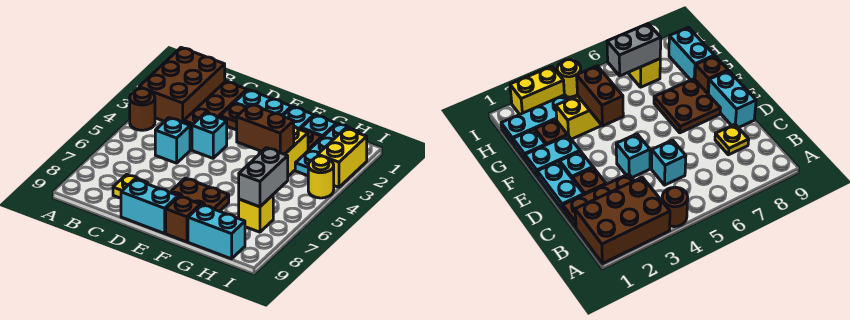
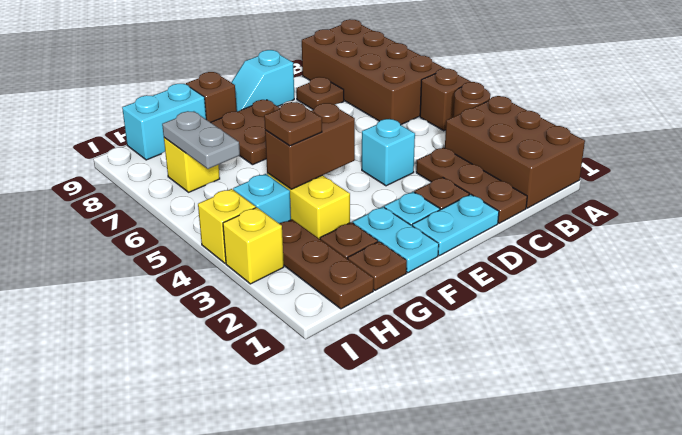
none -> brown brick A5 level 1
none -> brown brick A6:B9 level 1
cyan brick C5 level 1 -> cyan brick H4 level 1
yellow plate C8 level 1 -> brown plate C8 level 1
cyan brick D9:E9 level 1 -> cyan slope D9:E9 level 1 top D
cyan plate G1 level 1 -> brown plate G1 level 1
none -> brown plate G4 level 3
cyan plate H1:H3 level 1 -> brown plate H1:H3 level 1
grey brick H6:H7 level 2 -> grey plate H6:H7 level 2
yellow brick I2:I3 level 1 -> yellow brick I3 level 1
yellow round brick I4 level 1 -> yellow brick I4 level 1

